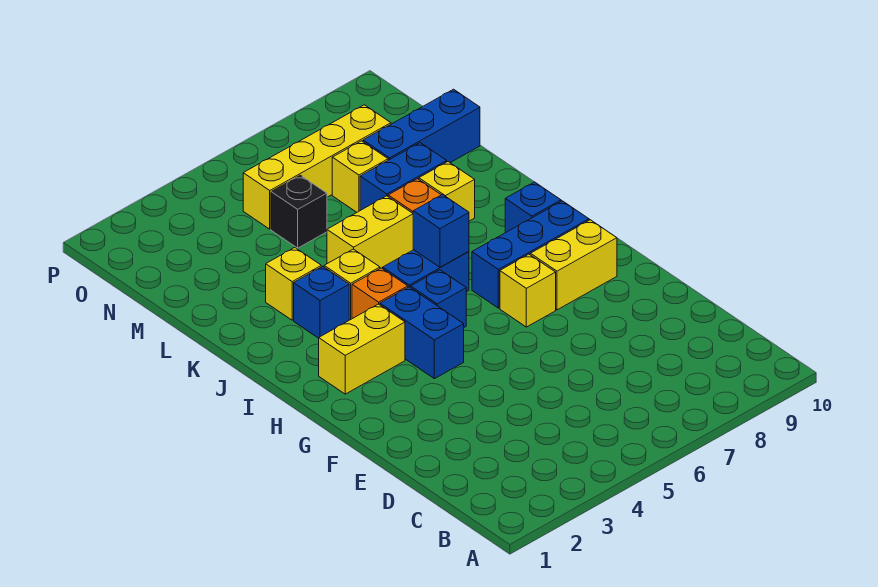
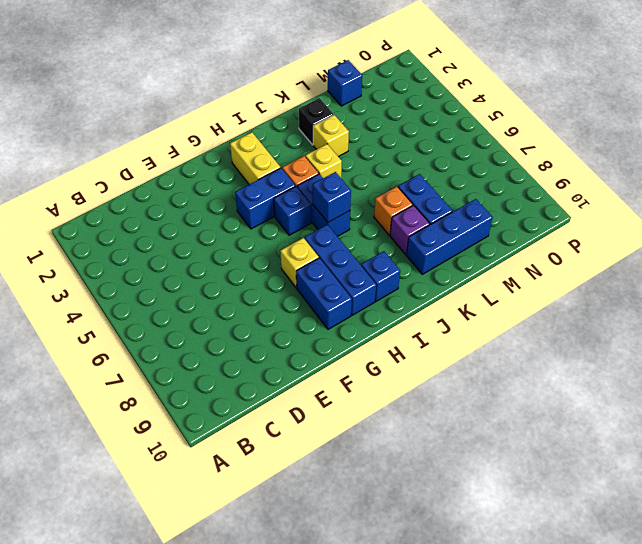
yellow brick G8:G9 level 1 -> blue brick G8:G9 level 1
blue brick J3 level 1 -> blue brick M1 level 1
yellow brick K5:K6 level 1 -> none
yellow brick K8 level 1 -> purple brick K8 level 1
black brick M5 level 1 -> black brick K2 level 1
yellow brick M7 level 1 -> none
blue brick M8:M10 level 1 -> blue brick K9:M9 level 1
yellow brick N5:N8 level 1 -> none

